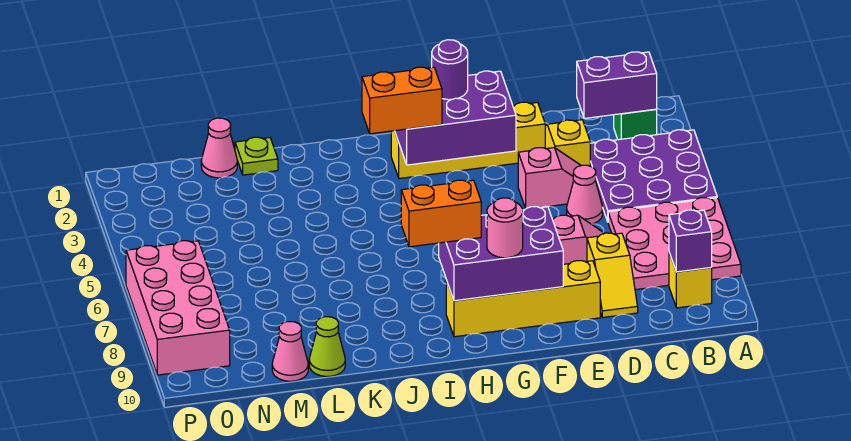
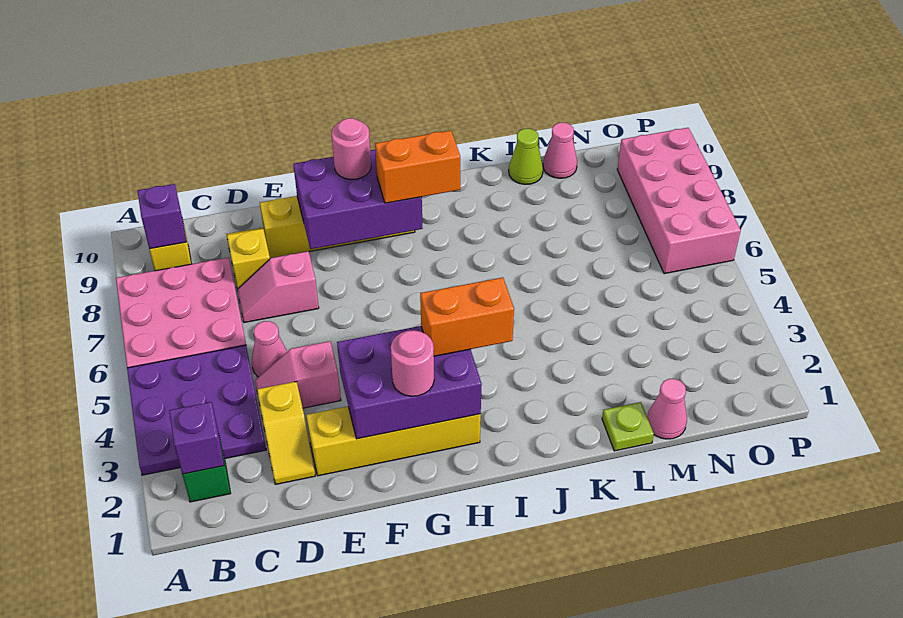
purple brick B2:C2 level 2 -> purple brick B2 level 2
purple round brick G2 level 3 -> pink round brick G2 level 3

